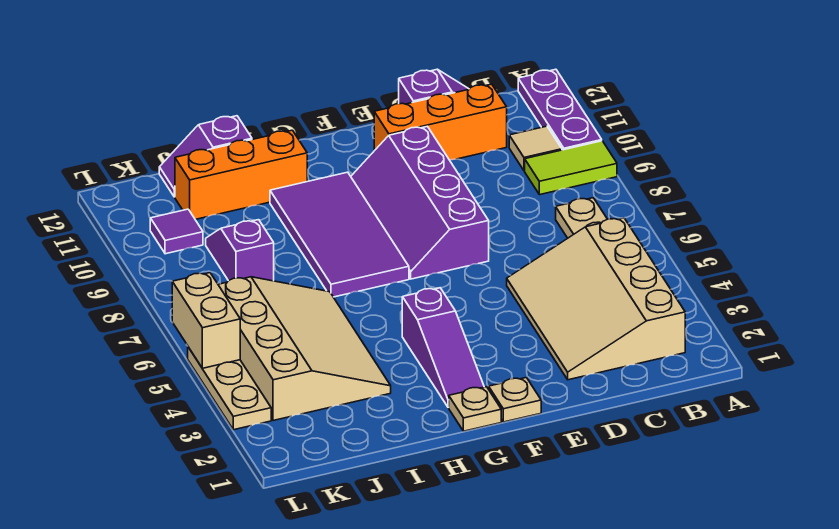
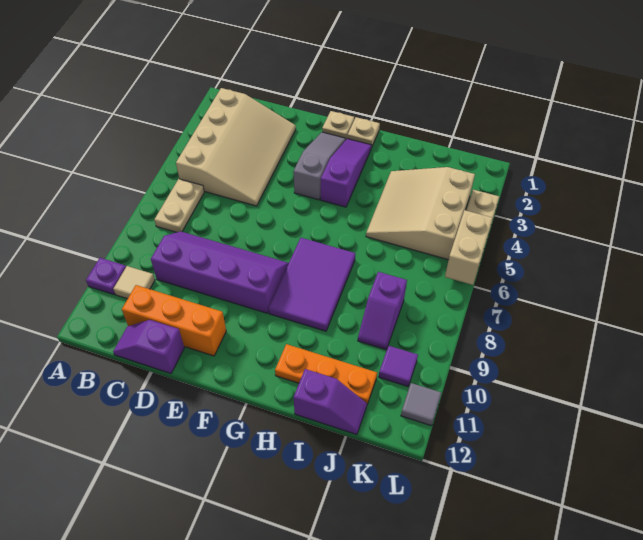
lime tile A9:B9 level 1 -> none
purple plate A10:A12 level 1 -> purple plate A10 level 1
purple slope E7:F10 level 1 top E -> purple slope C8:F9 level 1 top 9
none -> grey slope F2:F4 level 1 top 4
purple tile G7:H10 level 1 -> purple tile G7:H9 level 1
orange brick H11:J11 level 1 -> orange plate H11:J11 level 1
tan slope I3:K6 level 1 top K -> tan slope I3:K5 level 1 top K
none -> grey tile L11 level 1

